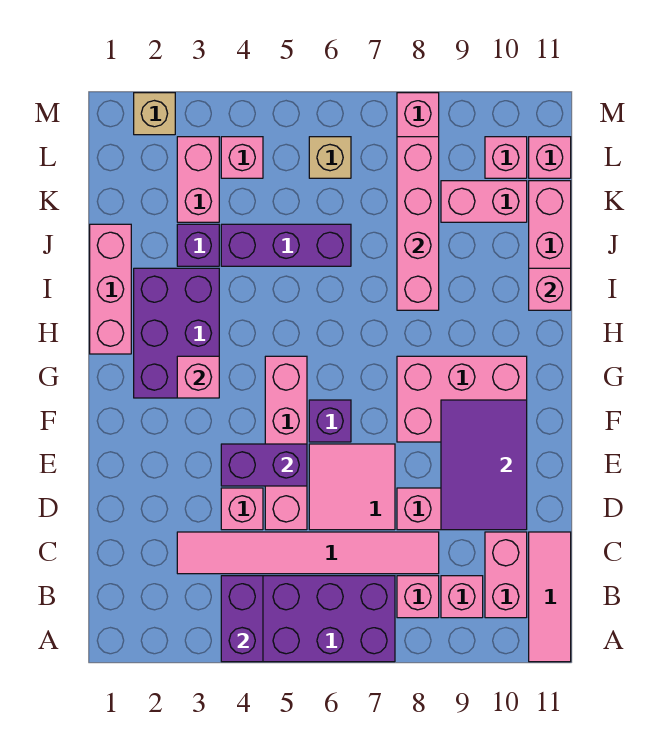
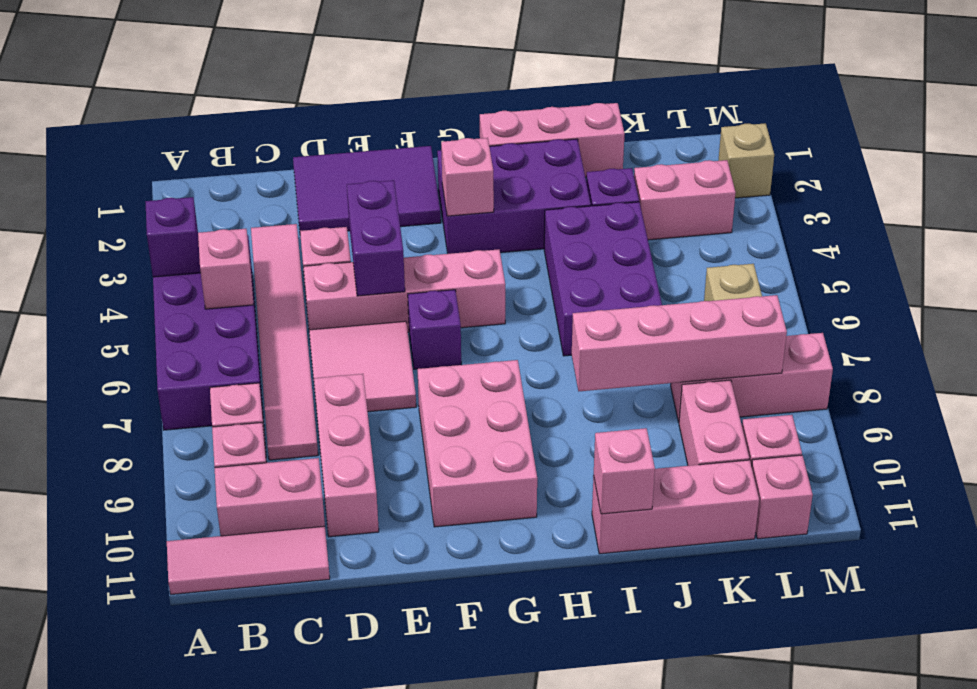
purple brick A4:B4 level 2 -> purple brick A4 level 2
purple tile D9:F10 level 2 -> purple tile D1:F2 level 1
purple brick J4:J6 level 1 -> purple brick I4:J6 level 1
pink brick L4 level 1 -> pink brick B5 level 2

